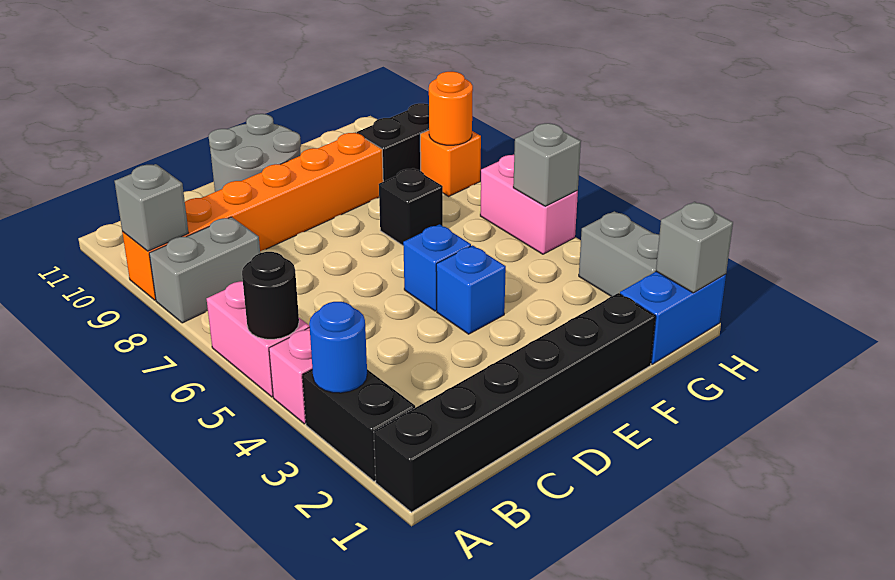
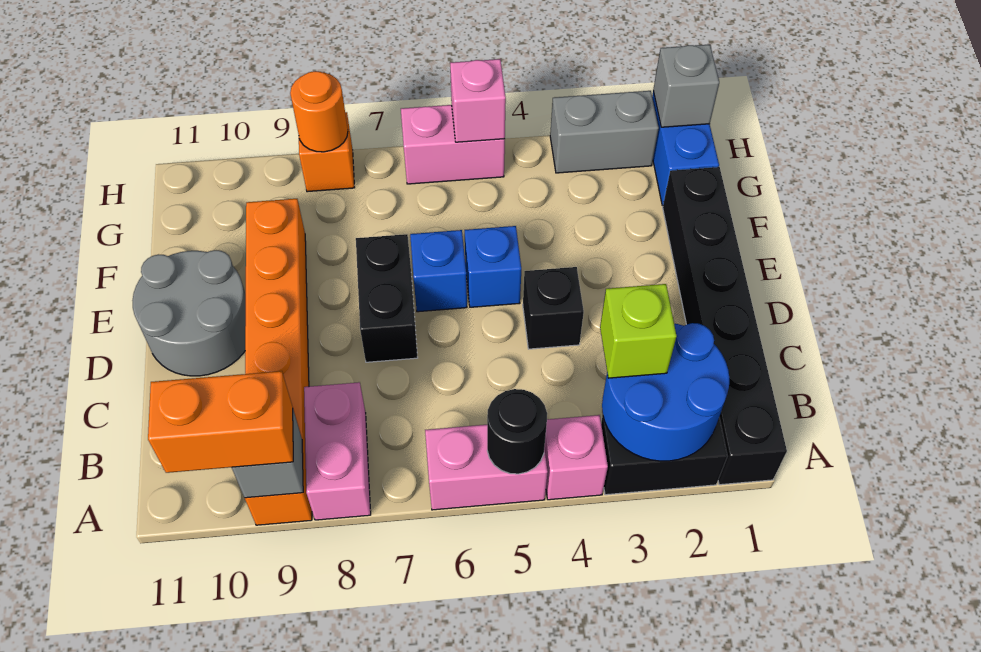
blue round brick A3 level 2 -> blue round brick A2:B3 level 2
grey brick A8:B8 level 1 -> pink brick A8:B8 level 1
none -> orange brick A9:A10 level 3
none -> lime brick B3 level 3
blue brick E4 level 1 -> blue brick E6 level 1
black brick F7 level 1 -> black brick D4 level 1
black brick G9:H9 level 1 -> black brick D7:E7 level 1
grey brick H5 level 2 -> pink brick H5 level 2

